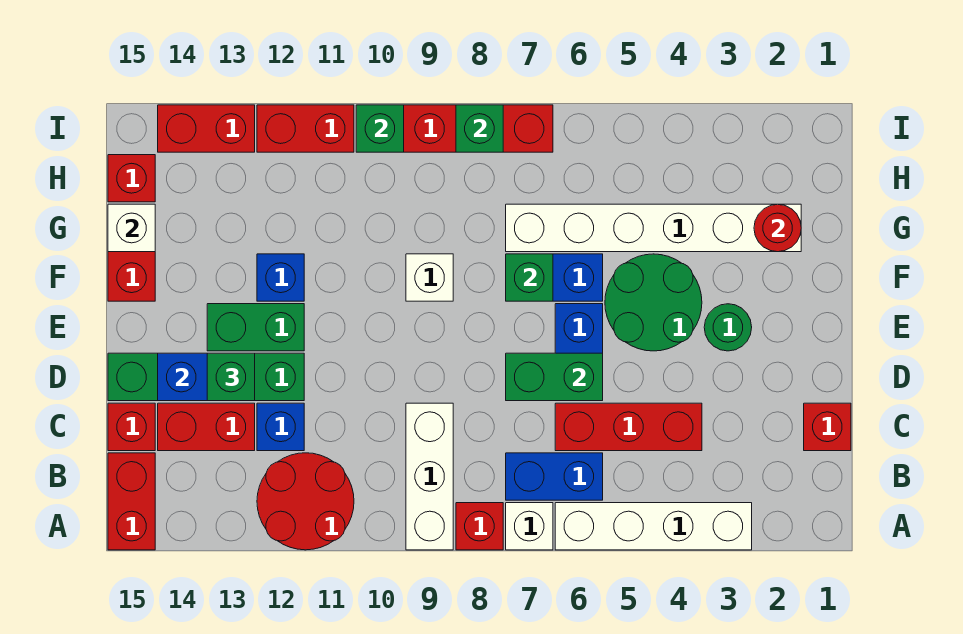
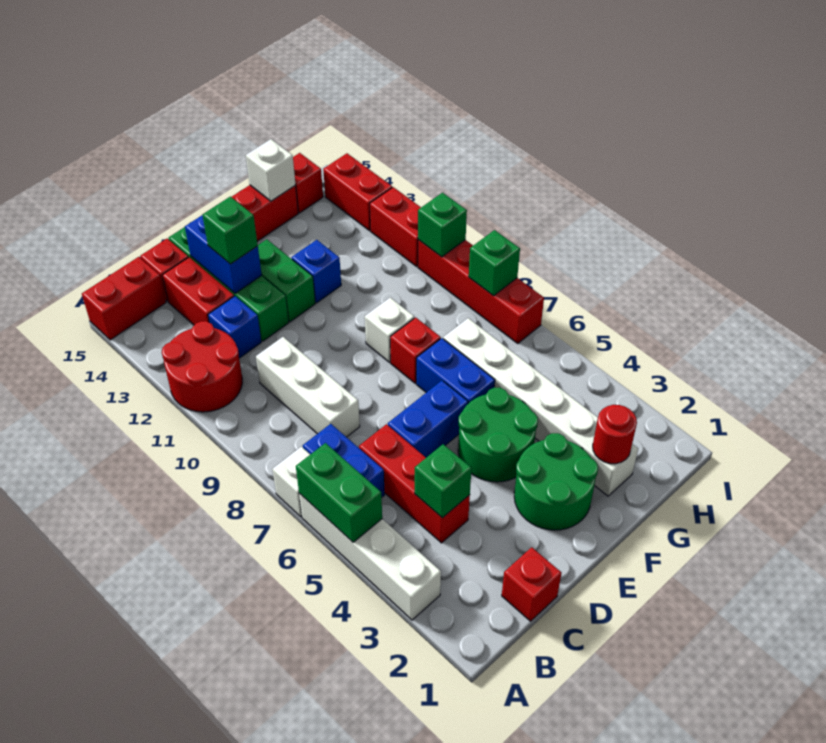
red brick A8 level 1 -> red brick F8 level 1
white brick A9:C9 level 1 -> white brick C8:C10 level 1
green brick D6:D7 level 2 -> green brick A5:A6 level 2
green round brick E3 level 1 -> green round brick E2:F3 level 1
green brick F7 level 2 -> green brick C4 level 2

